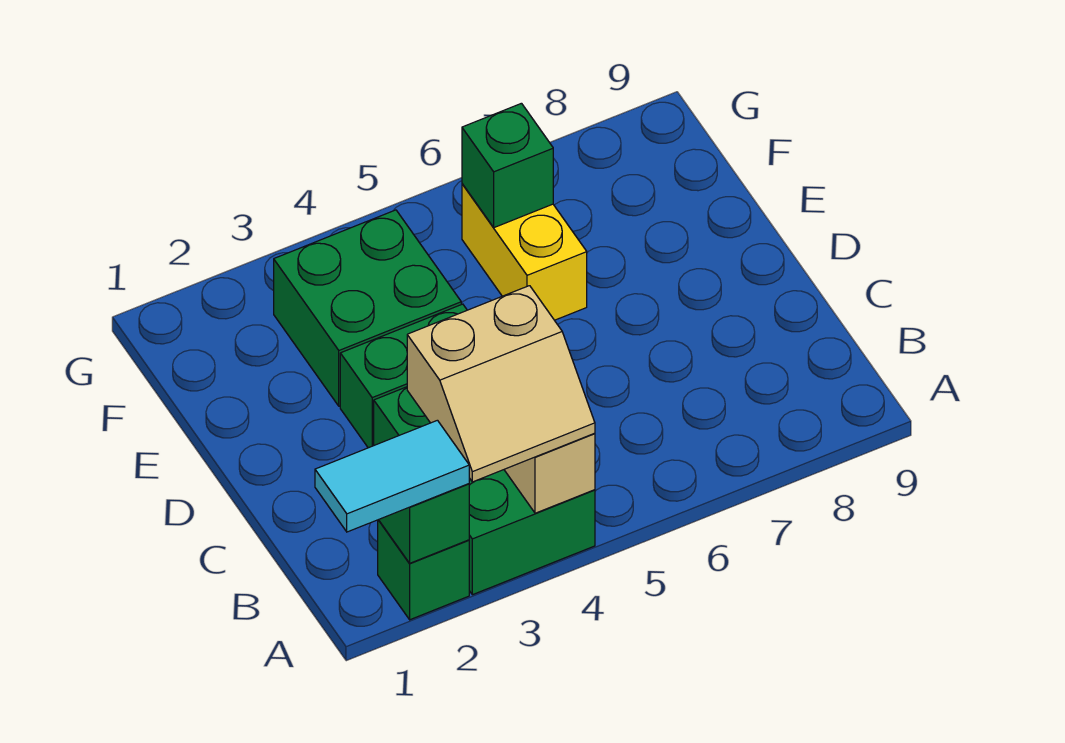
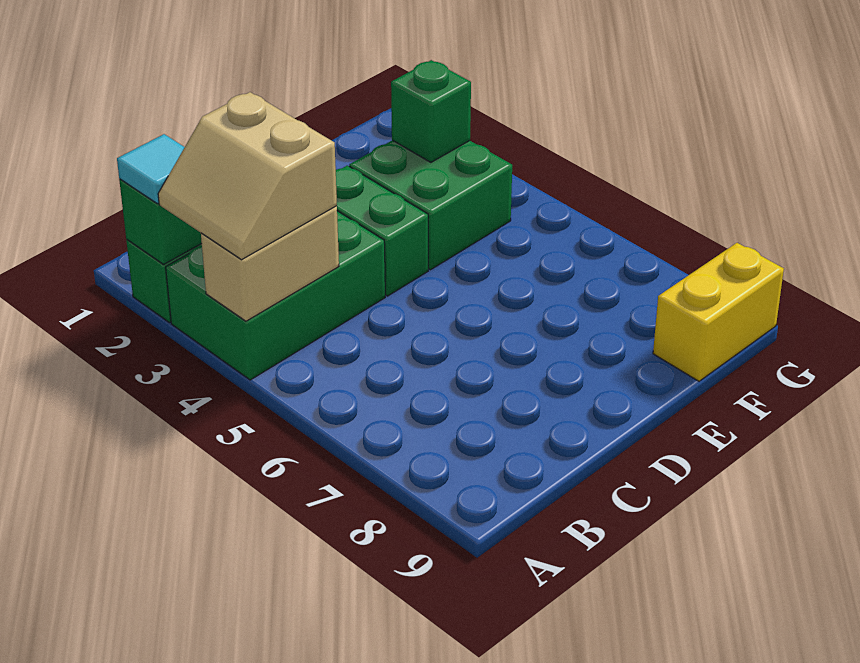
cyan tile A1:A2 level 3 -> cyan tile A2 level 3
yellow brick E6:F6 level 1 -> yellow brick F9:G9 level 1
green brick F6 level 2 -> green brick F3 level 2

